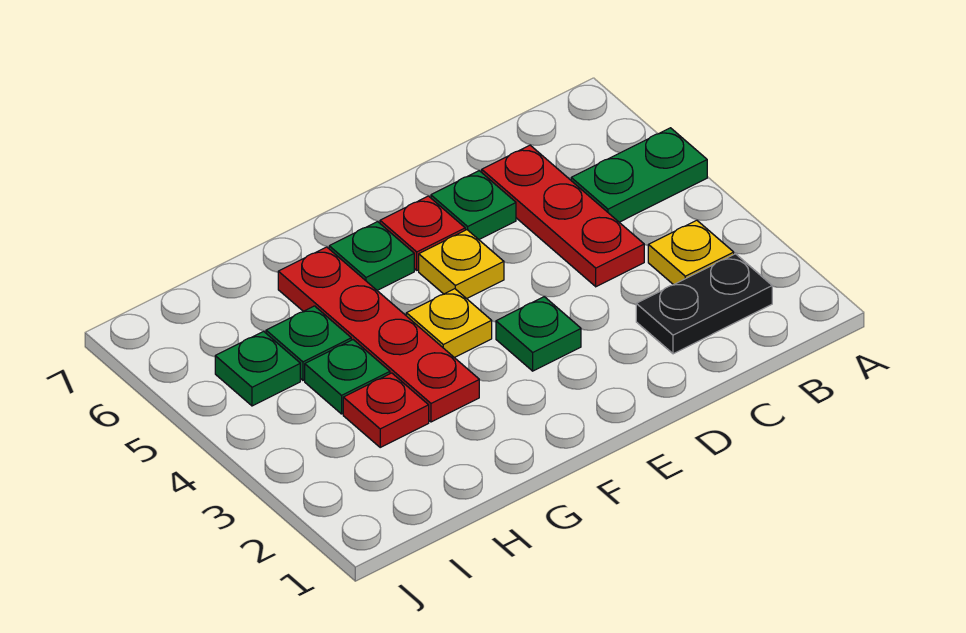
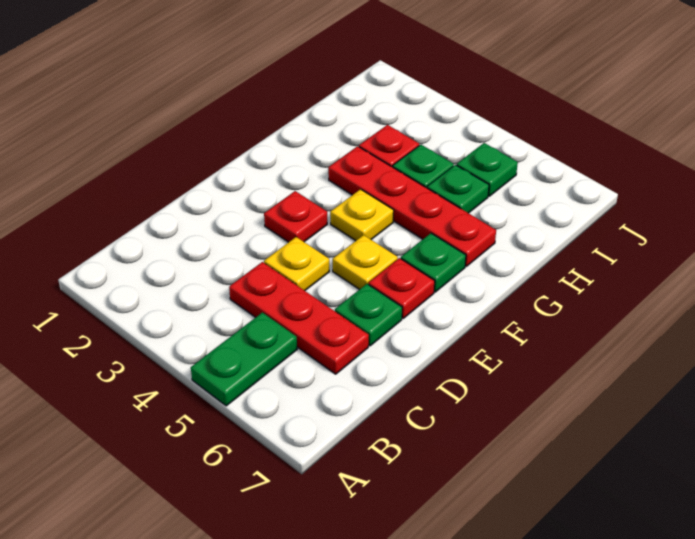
black plate B2:C2 level 1 -> none
yellow plate B3 level 1 -> yellow plate D4 level 1
green plate E3 level 1 -> red plate E3 level 1

